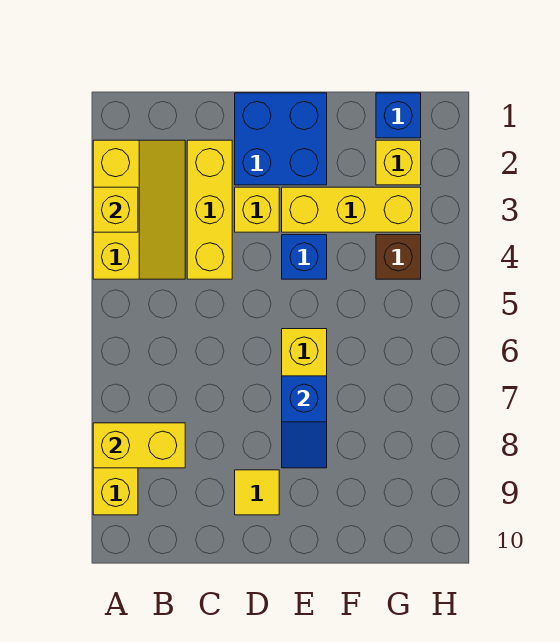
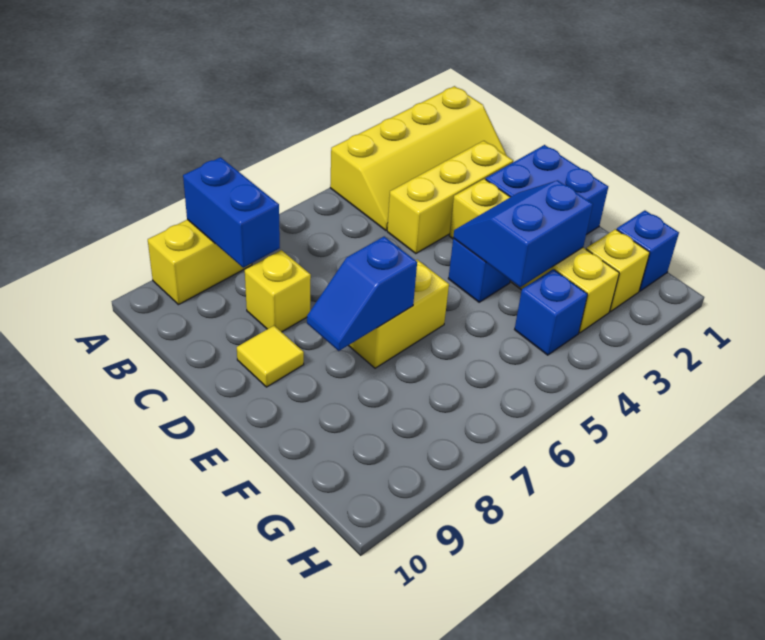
yellow slope A2:B4 level 1 top A -> yellow slope A1:B4 level 1 top A
yellow brick A3 level 2 -> yellow brick C8 level 1
yellow brick A8:B8 level 2 -> blue brick A8:B8 level 2
none -> blue slope E3:F4 level 2 top F
brown brick G4 level 1 -> blue brick G4 level 1

